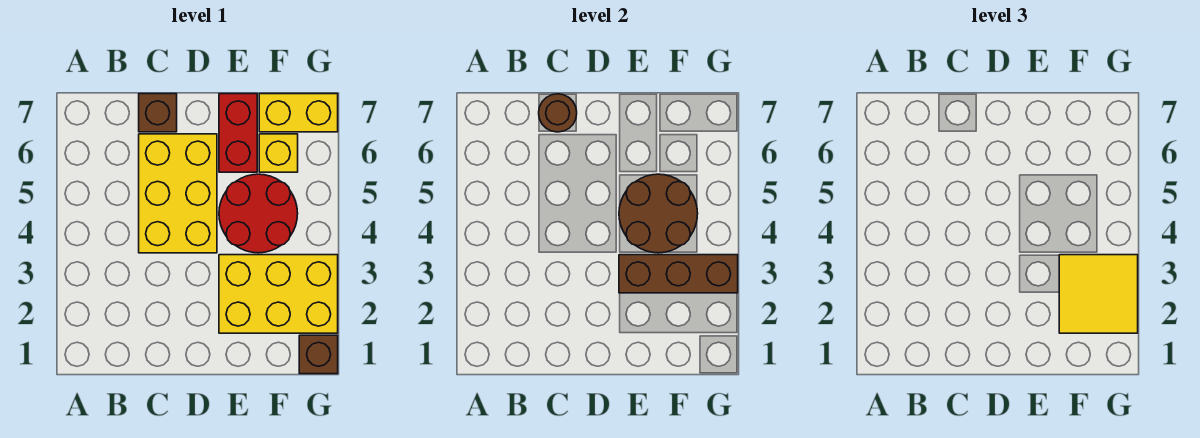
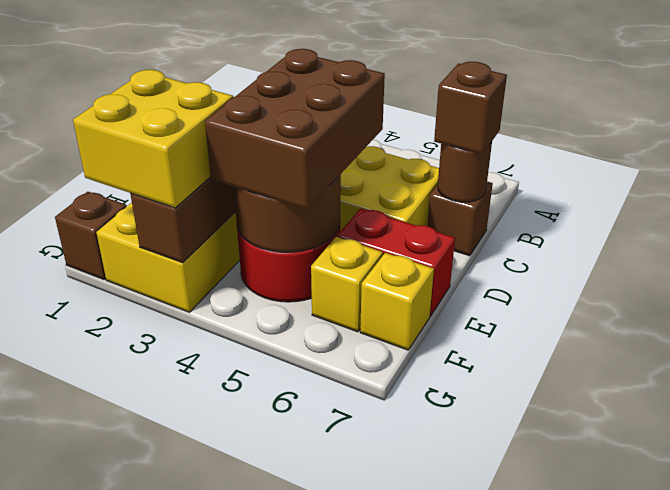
none -> brown brick C7 level 3
none -> brown brick D4:F5 level 3
yellow tile F2:G3 level 3 -> yellow brick F2:G3 level 3
yellow brick F7:G7 level 1 -> yellow brick F7 level 1

